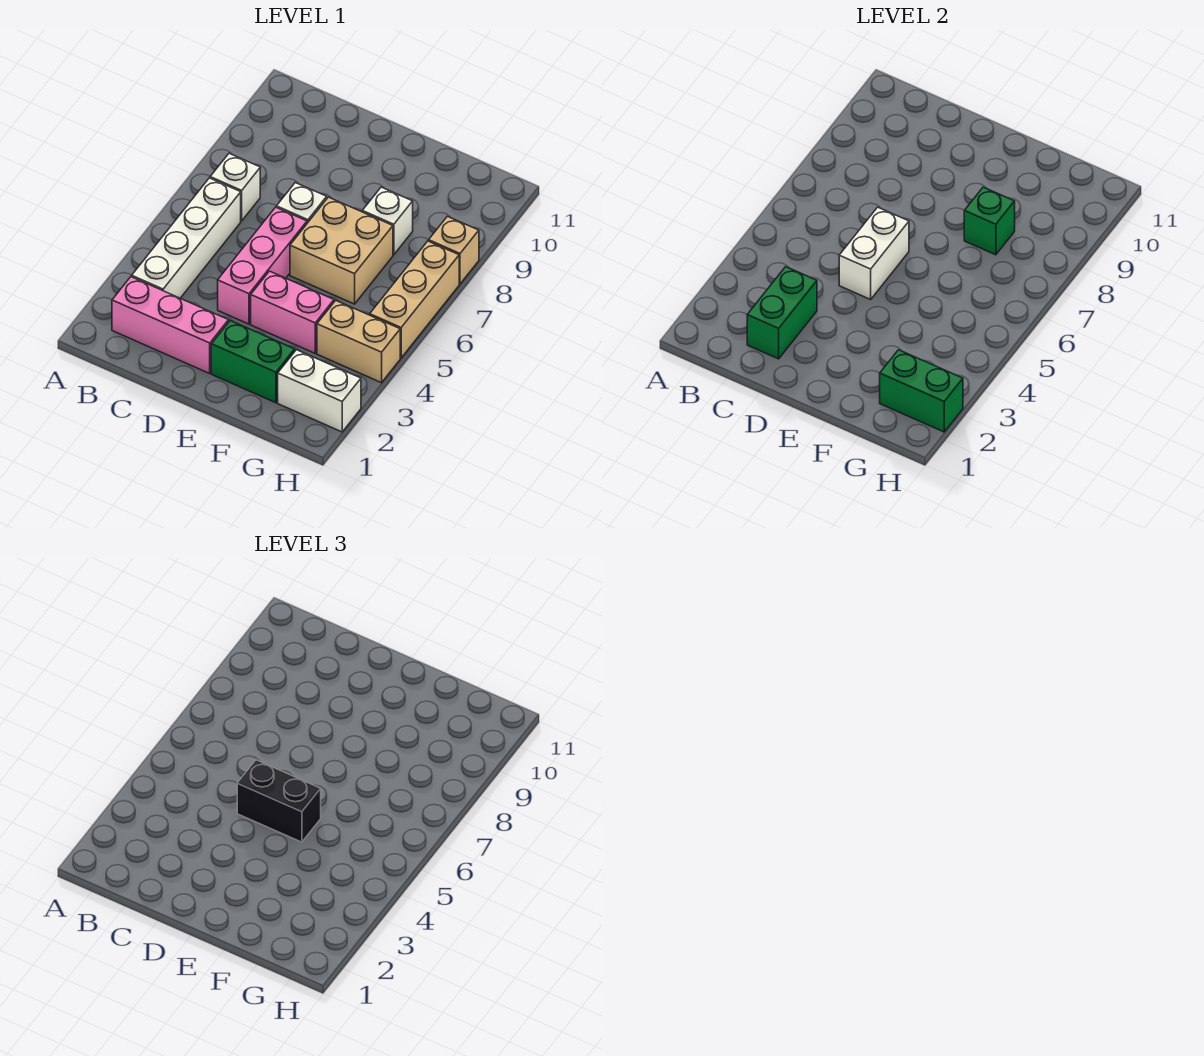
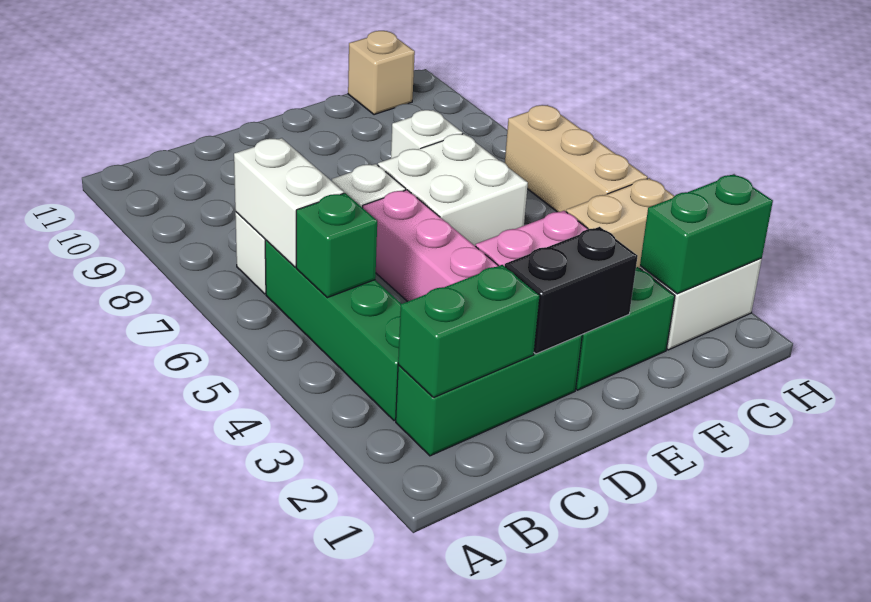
pink brick B2:D2 level 1 -> green brick B2:D2 level 1
white brick B3:B6 level 1 -> green brick B3:B6 level 1
green brick C2:C3 level 2 -> green brick B2:C2 level 2
white brick D5:D6 level 2 -> white brick B6:B7 level 2
black brick D5:E5 level 3 -> black brick D2:E2 level 2
tan brick E6:F7 level 1 -> white brick E6:F7 level 1
green brick F8 level 2 -> green brick B5 level 2
tan brick H8 level 1 -> tan brick G11 level 1

